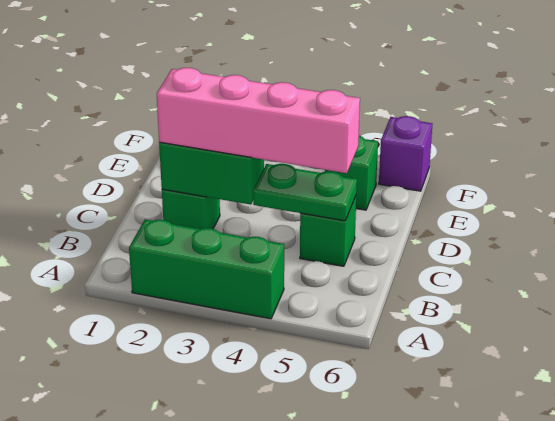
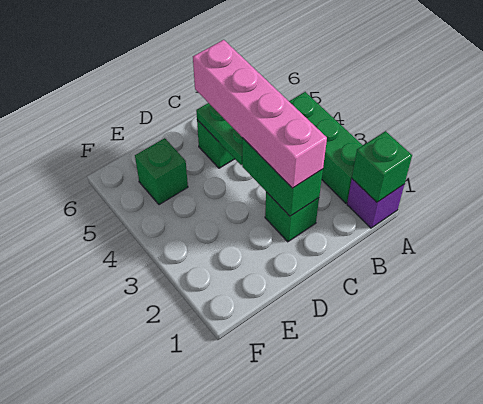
none -> green brick A1 level 2
purple brick F6 level 1 -> purple brick A1 level 1

